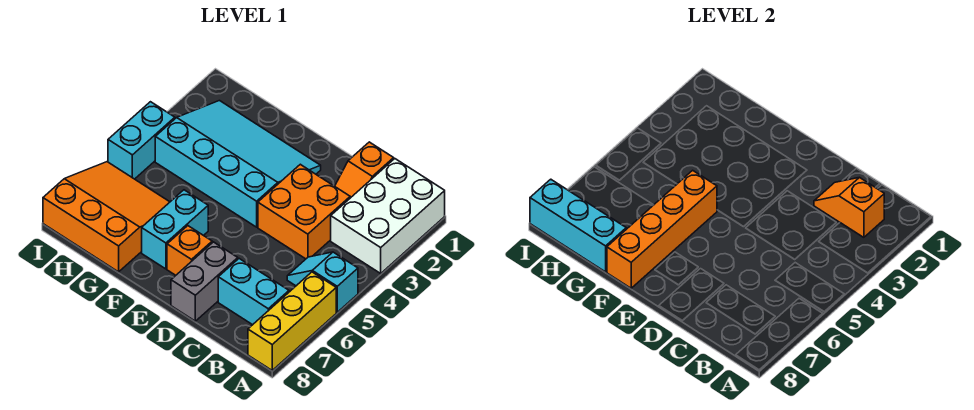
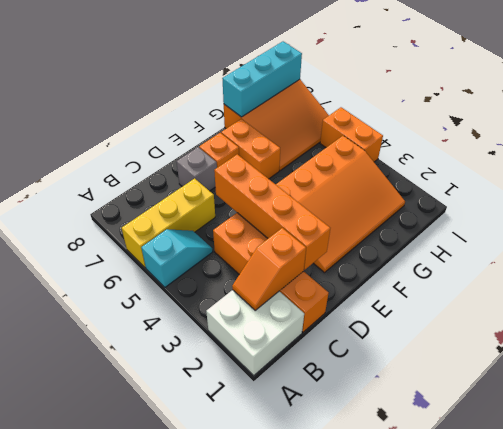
white brick A1:B3 level 1 -> white brick A1:B2 level 1
yellow brick A6:A8 level 1 -> yellow brick A6:C6 level 1
orange slope B2:C2 level 2 top B -> orange slope B2:C2 level 2 top C
cyan brick B7:C7 level 1 -> none
grey brick D7:D8 level 1 -> grey brick D7 level 1
cyan slope E2:H4 level 1 top 4 -> orange slope E2:H4 level 1 top 4
orange brick F5:F8 level 2 -> orange brick D2:D5 level 2
cyan brick F6:F7 level 1 -> orange brick F6:F7 level 1
cyan brick I4:I5 level 1 -> orange brick I4:I5 level 1

